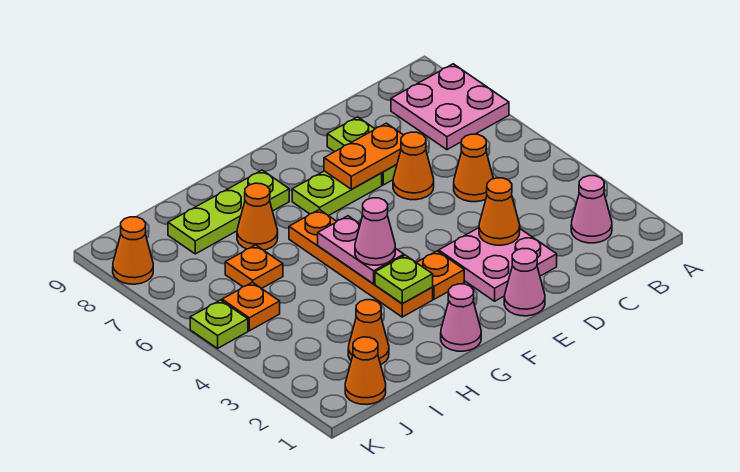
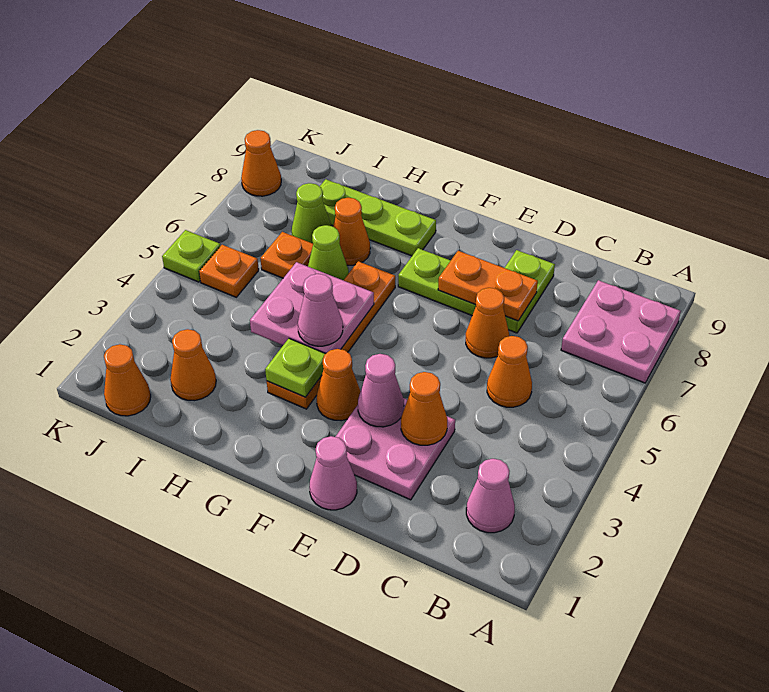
orange plate F3 level 1 -> orange cone F3 level 1
pink cone G1 level 1 -> pink cone E3 level 2
pink plate G4:G5 level 2 -> pink plate G4:H5 level 2
none -> lime cone H6 level 1
none -> lime cone I7 level 1

